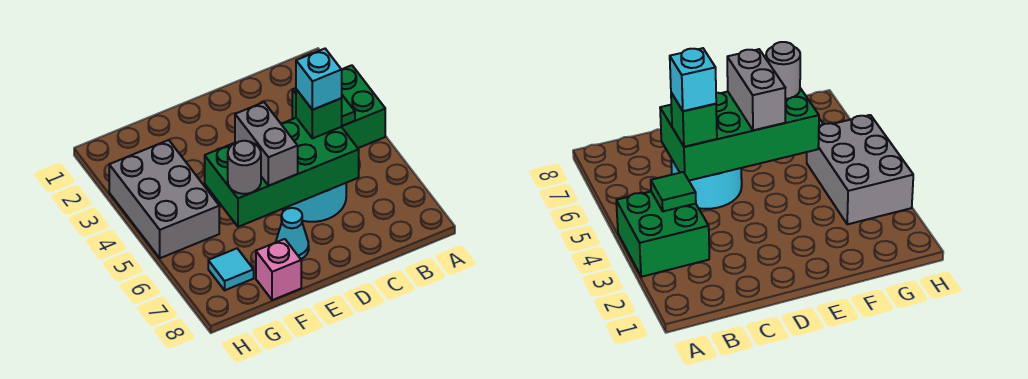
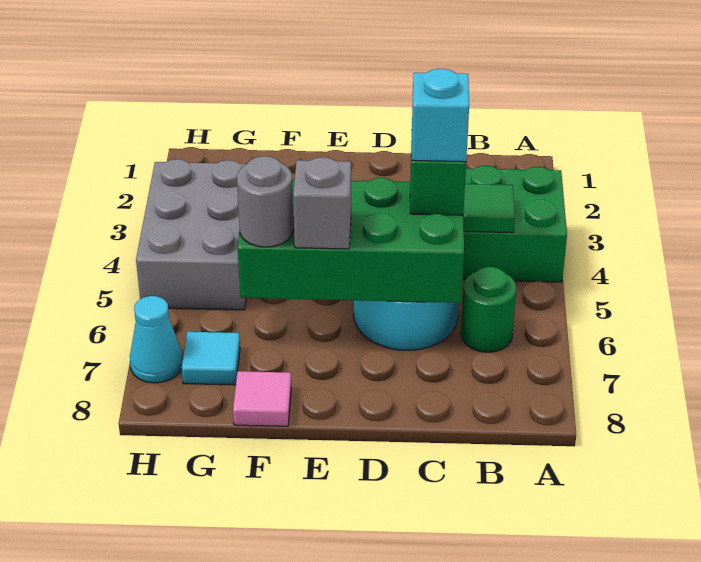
none -> green round brick B6 level 1
grey brick E5:E6 level 3 -> grey brick E6 level 3
cyan cone E7 level 1 -> cyan cone H7 level 1
pink brick F8 level 1 -> pink tile F8 level 1

